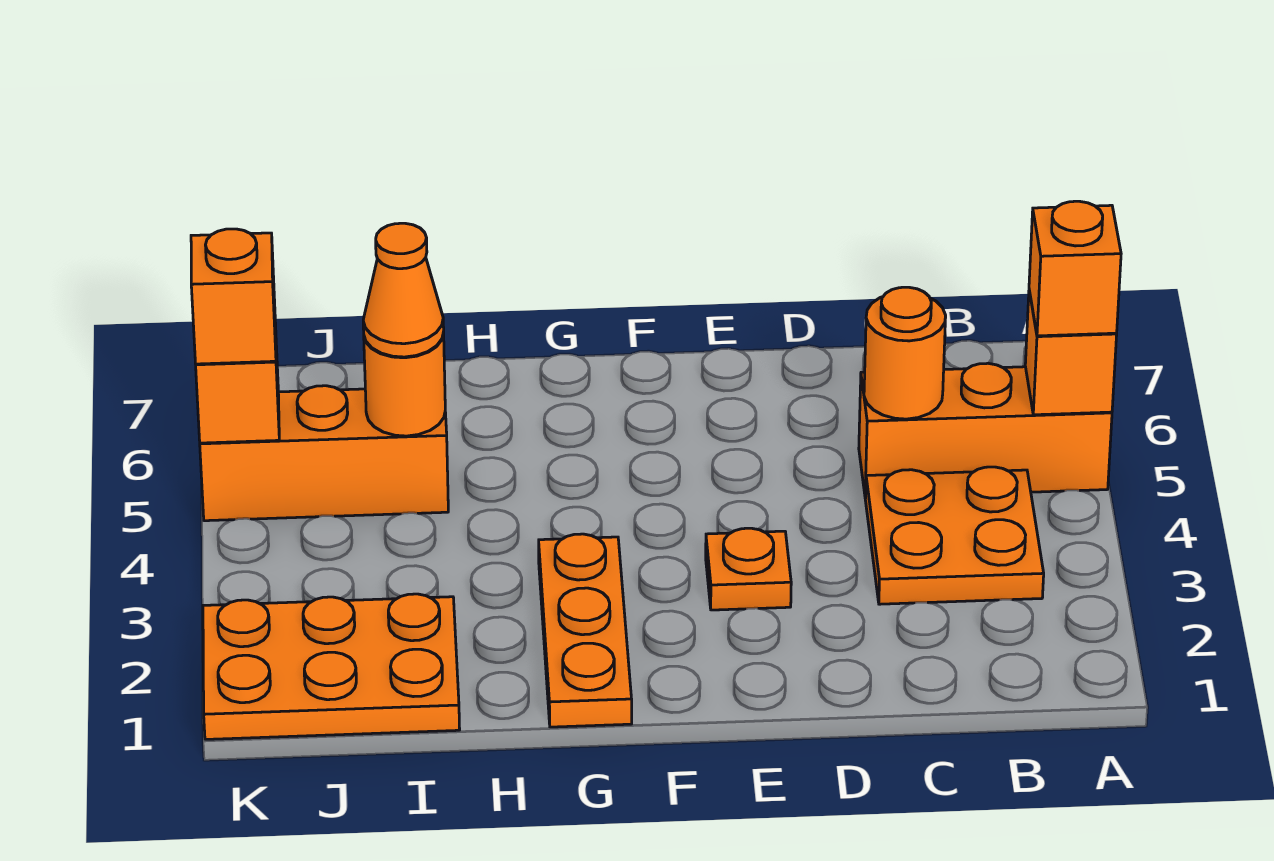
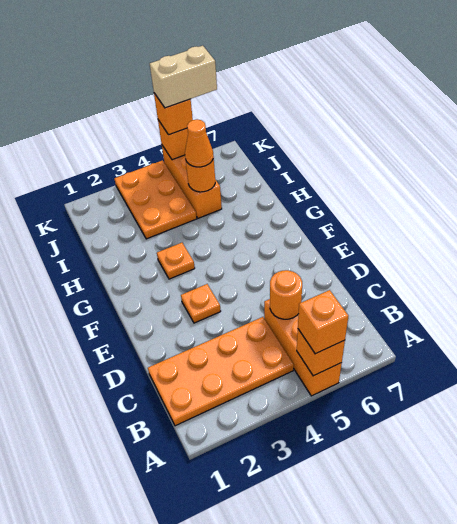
orange plate B3:C4 level 1 -> orange plate B1:C4 level 1
orange plate G1:G3 level 1 -> orange plate G3 level 1
orange plate I1:K2 level 1 -> orange plate I3:K4 level 1
none -> tan brick K5:K6 level 4

